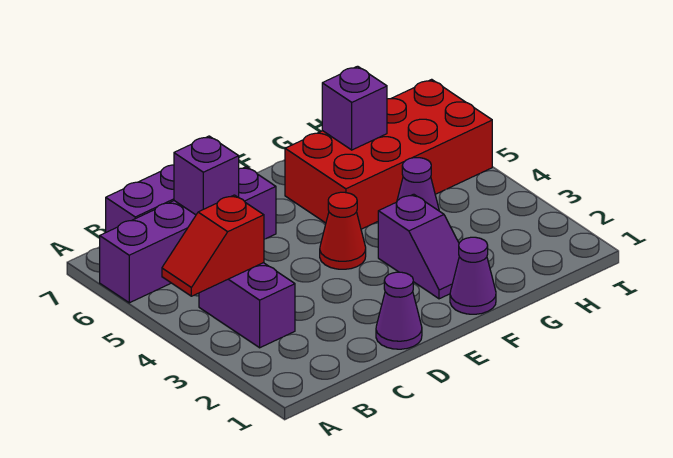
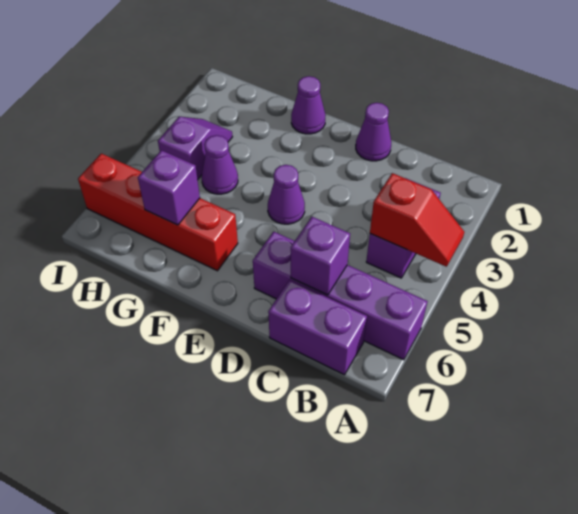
red cone E4 level 1 -> purple cone E4 level 1
purple slope F2:F3 level 1 top 3 -> purple slope H3:H4 level 1 top 4
red brick F5:I6 level 1 -> red brick F6:I6 level 1

